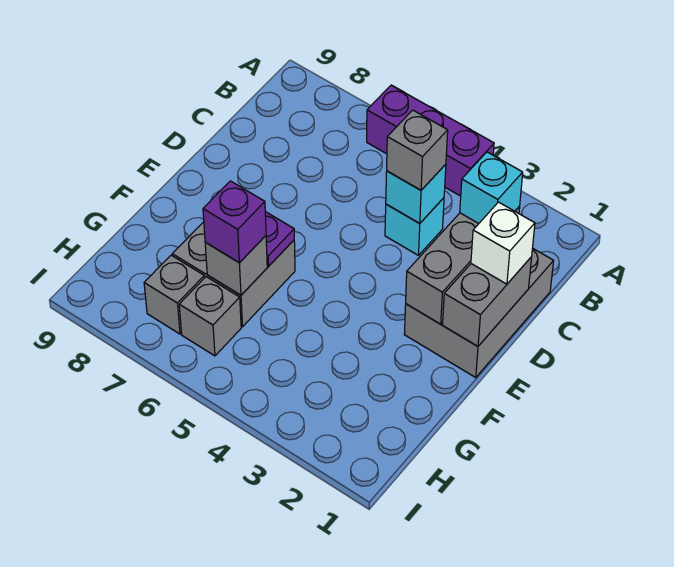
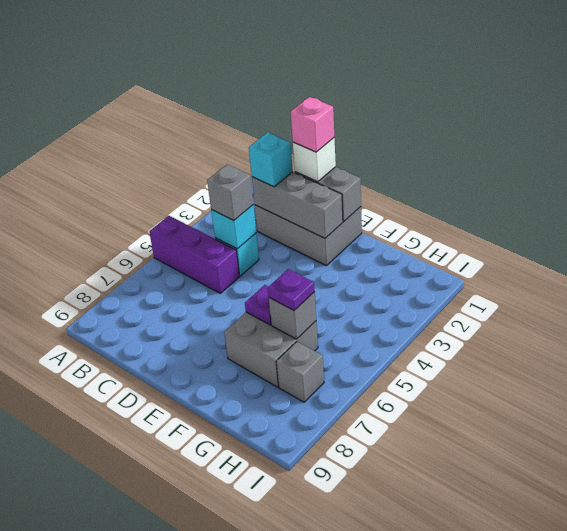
purple brick A4:A6 level 1 -> purple brick A5:C5 level 1
none -> pink brick D1 level 4
purple brick G6 level 3 -> purple plate G6 level 3
grey brick H6 level 1 -> none

